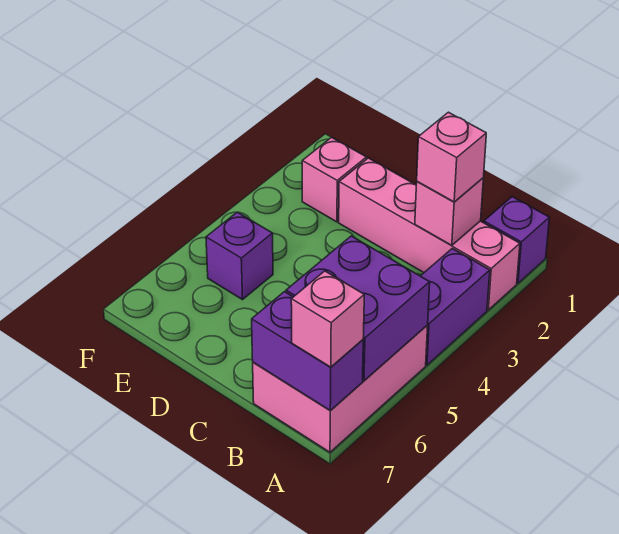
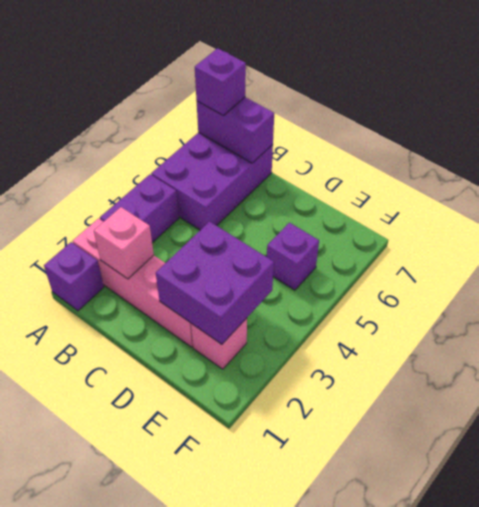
pink brick A5:B7 level 1 -> purple brick A5:B7 level 1
purple brick A5:B6 level 2 -> purple brick D2:E3 level 2
pink brick A7 level 3 -> purple brick A7 level 3
pink brick B2 level 3 -> none

